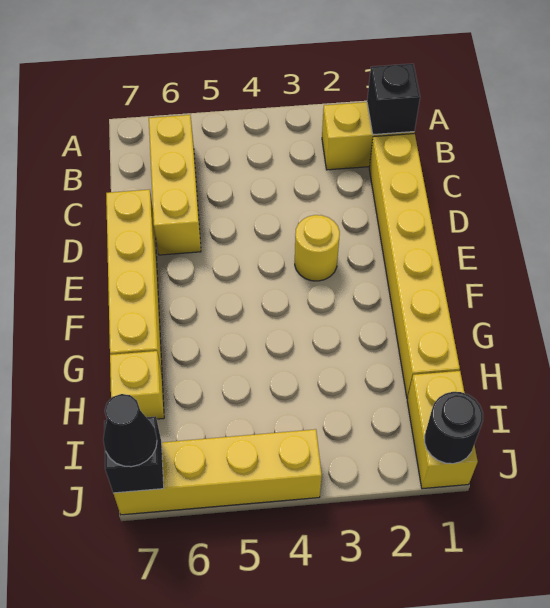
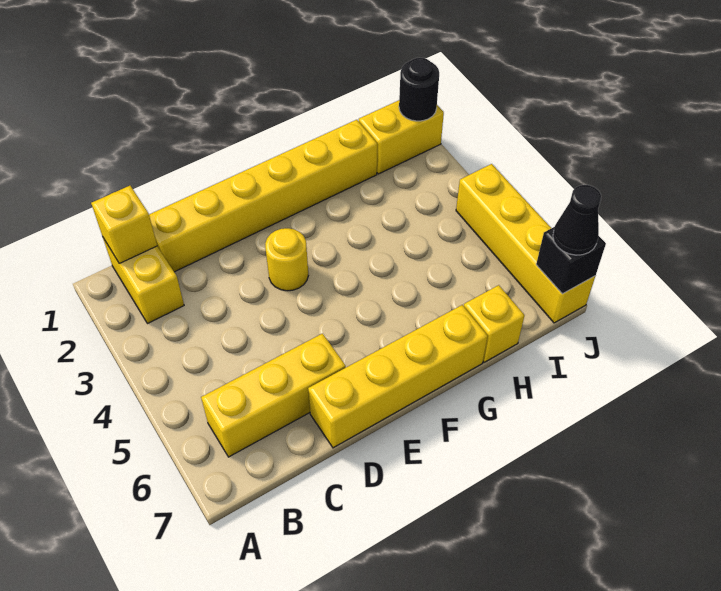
black brick B1 level 2 -> yellow brick B1 level 2

